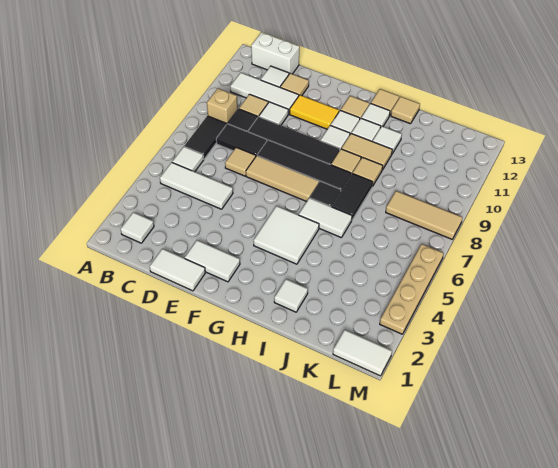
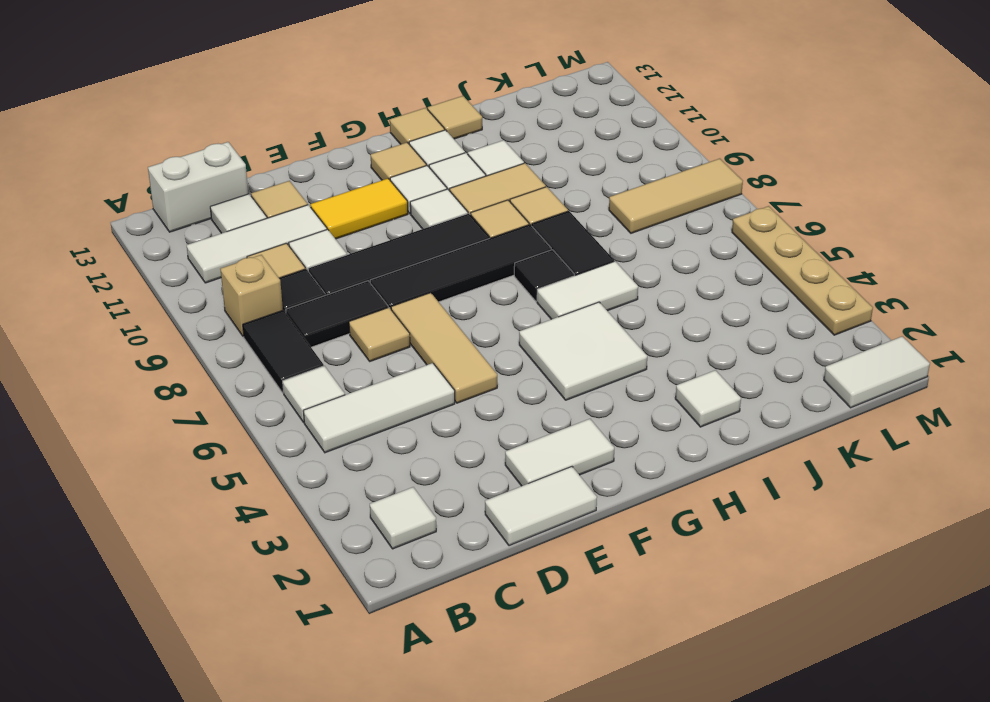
tan tile E7:G7 level 1 -> tan tile E5:E7 level 1

